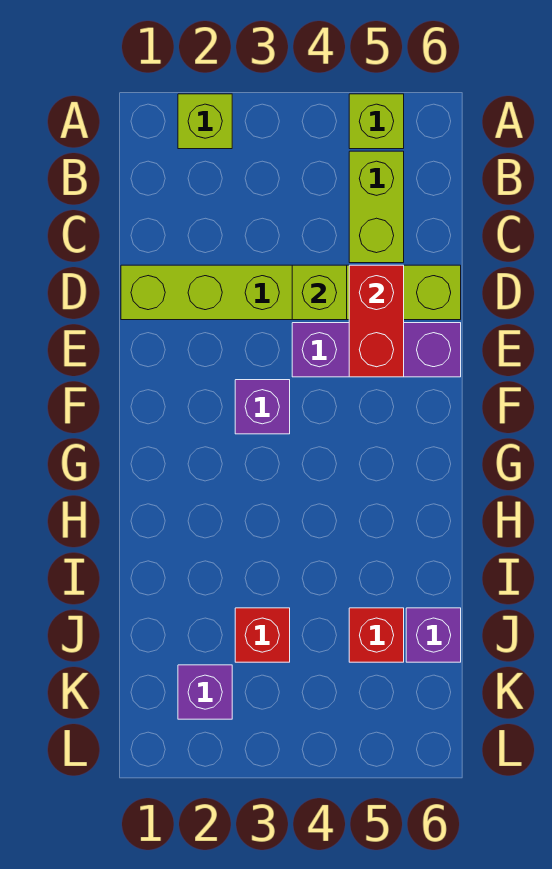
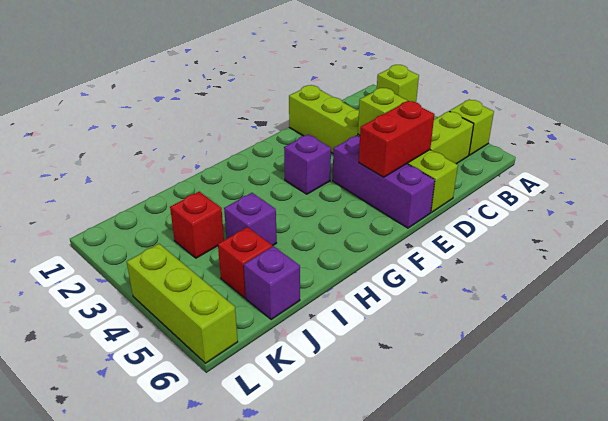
purple brick K2 level 1 -> purple brick I4 level 1
none -> lime brick L4:L6 level 1

